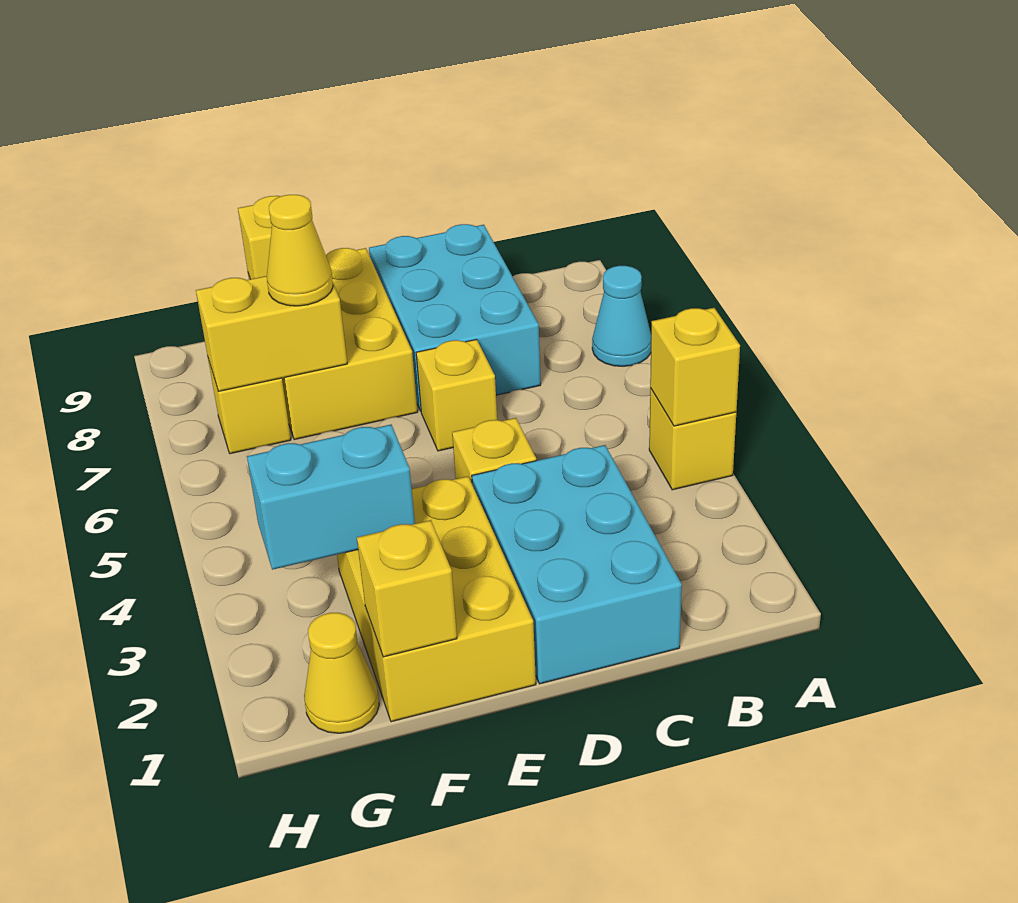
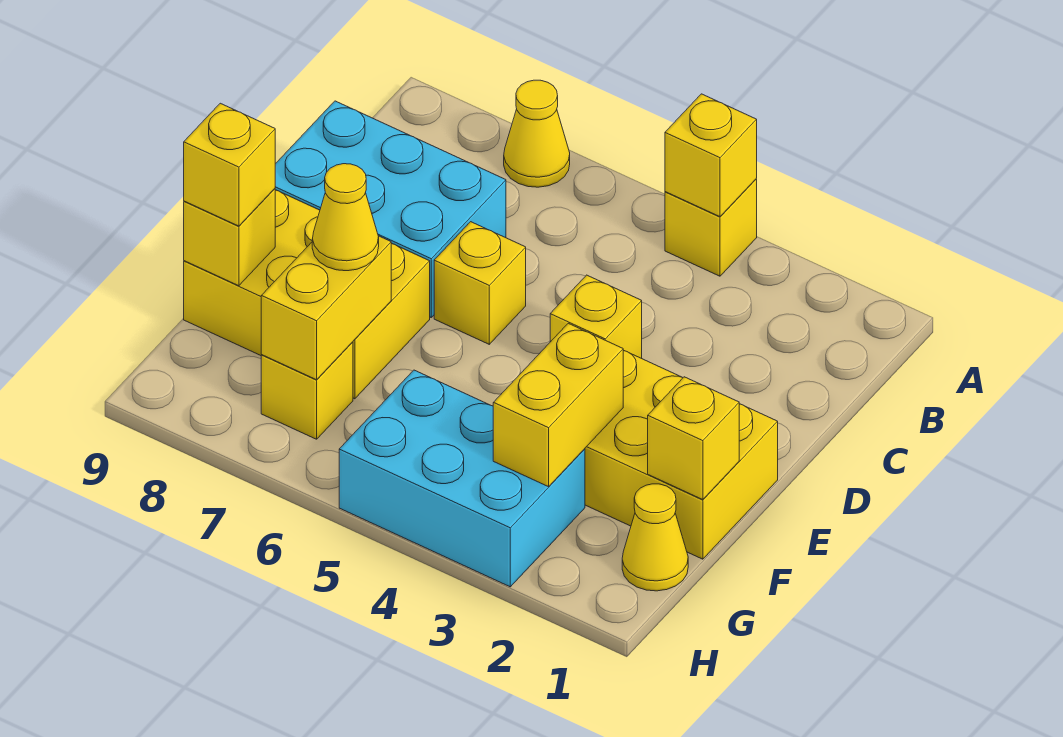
cyan cone A7 level 1 -> yellow cone A7 level 1
cyan brick C1:D3 level 1 -> cyan brick G3:H5 level 1
cyan brick F3:G3 level 2 -> yellow brick F3:G3 level 2
none -> yellow brick F9 level 3

